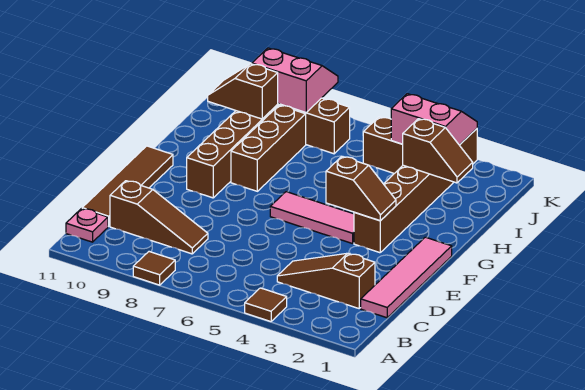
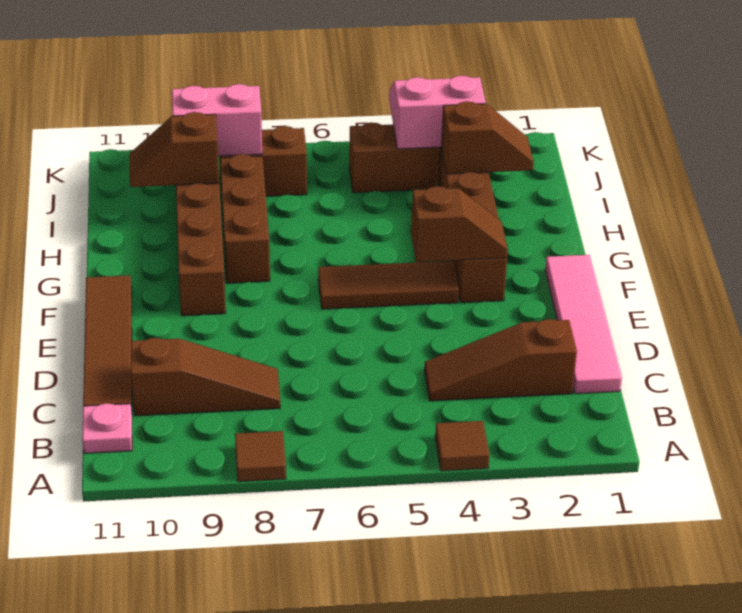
pink tile F4:F6 level 1 -> brown tile F4:F6 level 1

